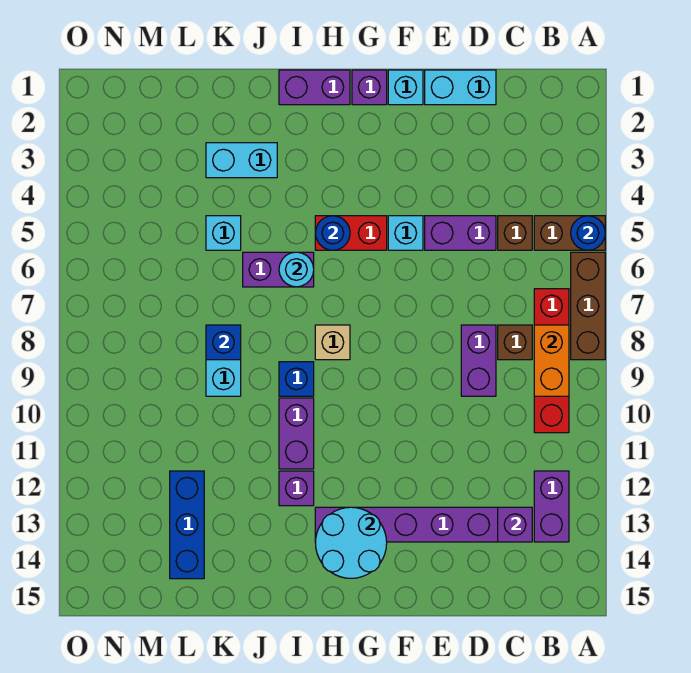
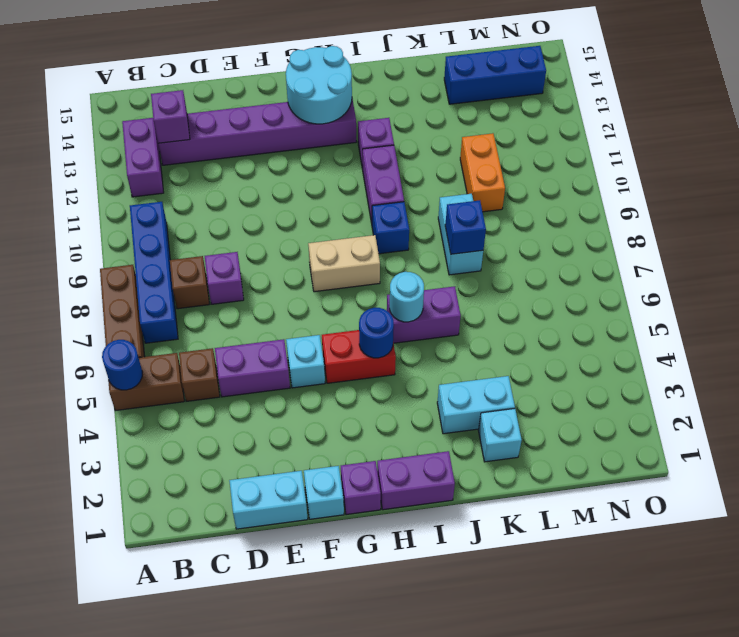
red brick B7:B10 level 1 -> blue brick B7:B10 level 1
orange brick B8:B9 level 2 -> orange brick L10:L11 level 1
purple brick D8:D9 level 1 -> purple brick D8 level 1
tan brick H8 level 1 -> tan brick G8:H8 level 1
cyan brick K5 level 1 -> cyan brick K2 level 1
blue brick L12:L14 level 1 -> blue brick L14:N14 level 1

